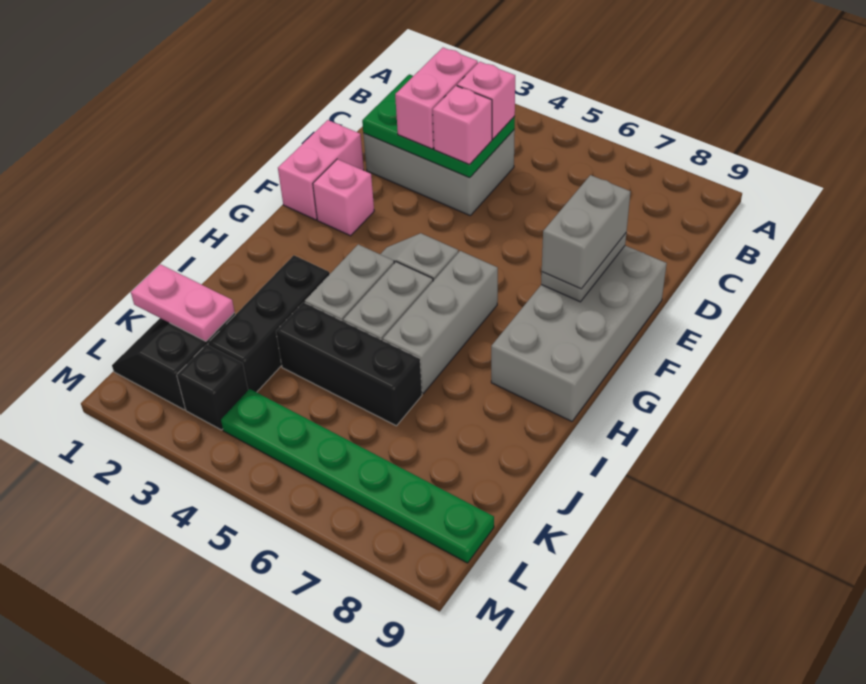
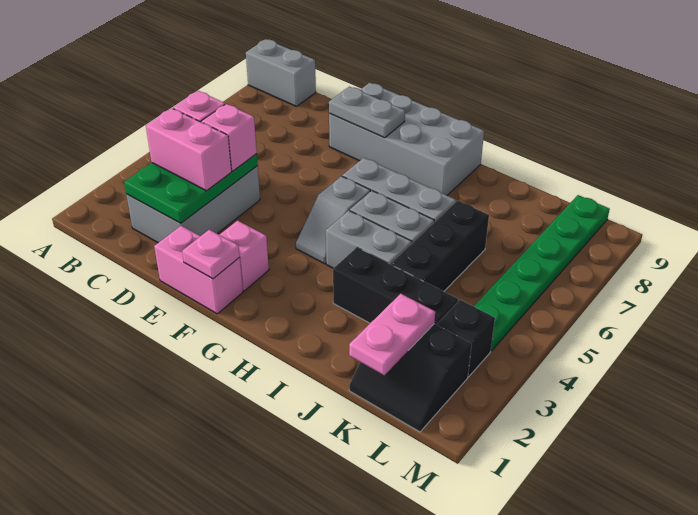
grey brick E8:F8 level 3 -> grey brick A9:B9 level 1
none -> pink plate F1 level 2

